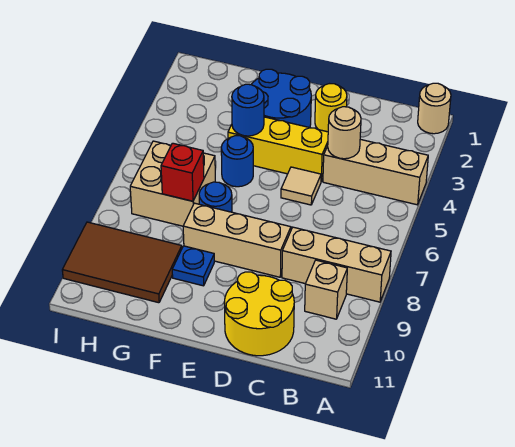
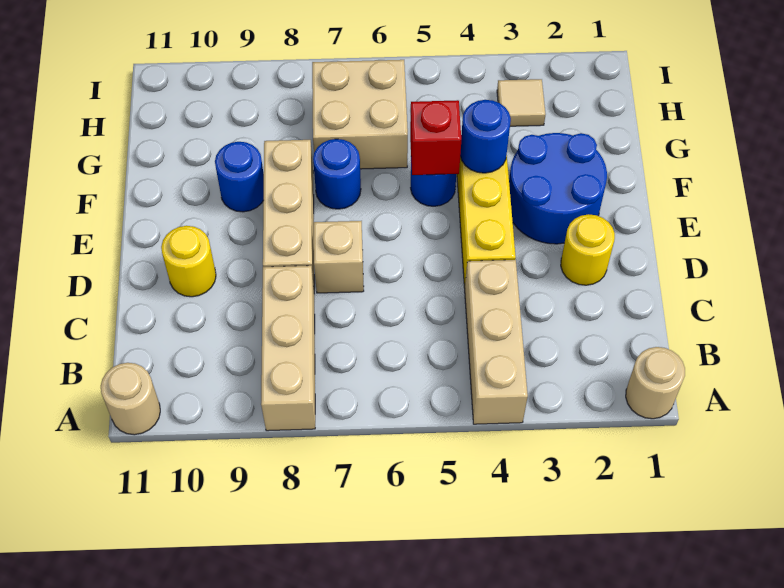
tan brick B9 level 1 -> tan brick D7 level 1
tan round brick C4 level 2 -> tan round brick A11 level 1
yellow round brick C10:D11 level 1 -> yellow round brick D10 level 1
tan tile D5 level 1 -> tan tile H3 level 1
blue plate F9 level 1 -> blue round brick F9 level 1
red brick G7 level 2 -> red brick F5 level 2
brown tile G9:I10 level 1 -> none

